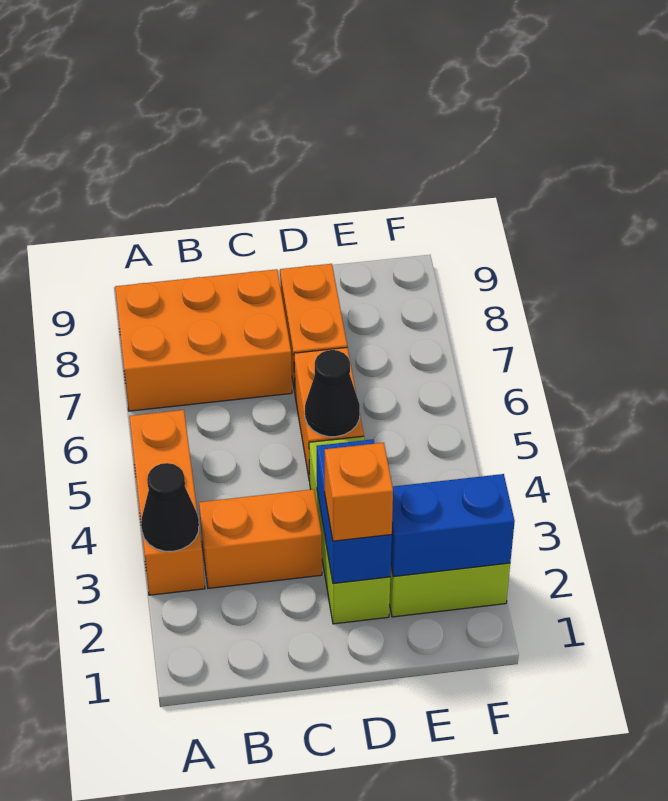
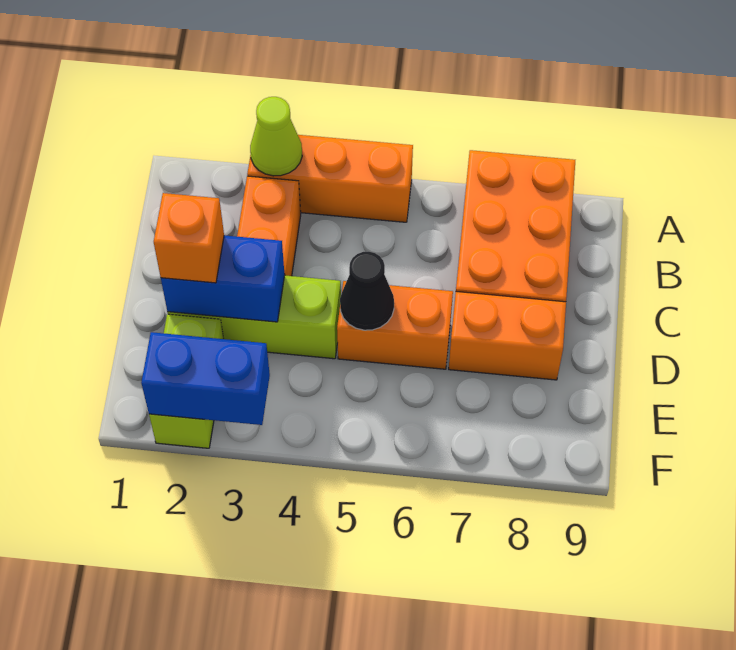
black cone A3 level 2 -> lime cone A3 level 2
blue brick E2:F2 level 2 -> blue brick F2:F3 level 2

